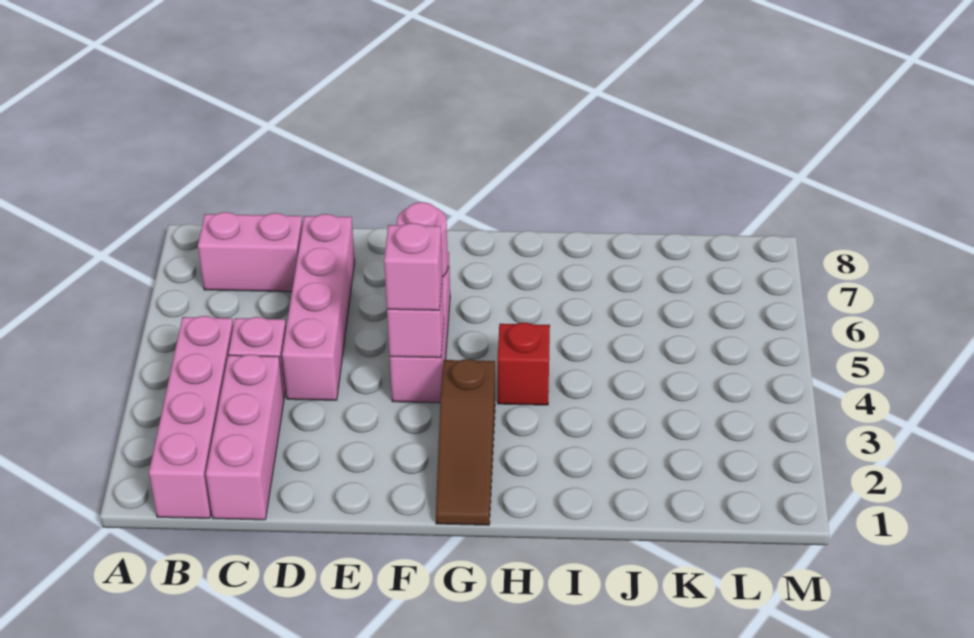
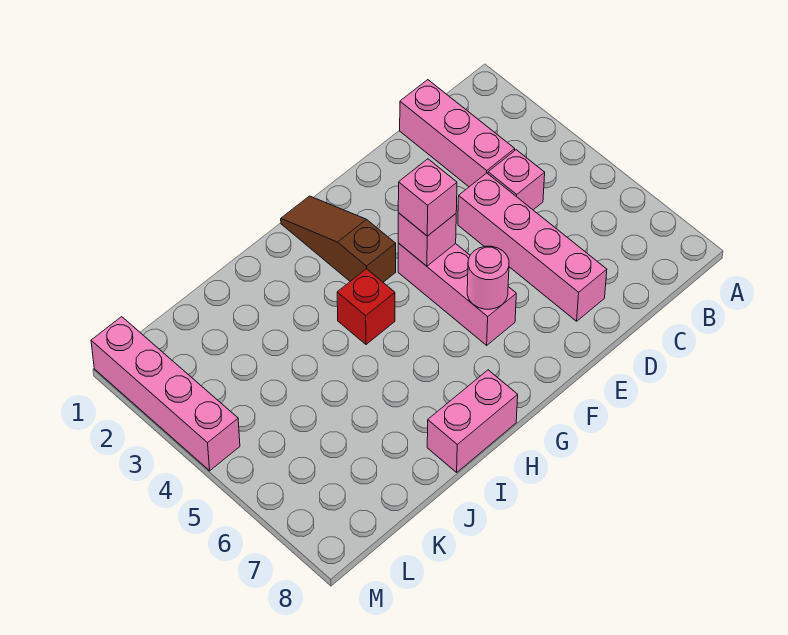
pink brick B1:B4 level 1 -> pink brick M1:M4 level 1
pink brick B7:C7 level 1 -> pink brick H8:I8 level 1

